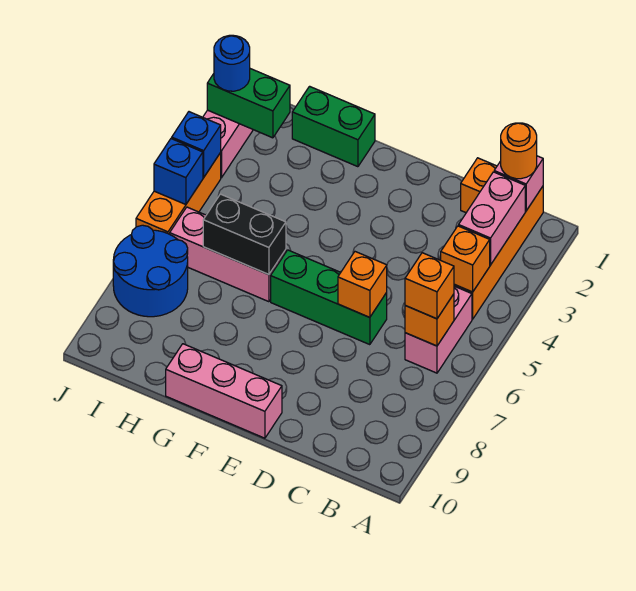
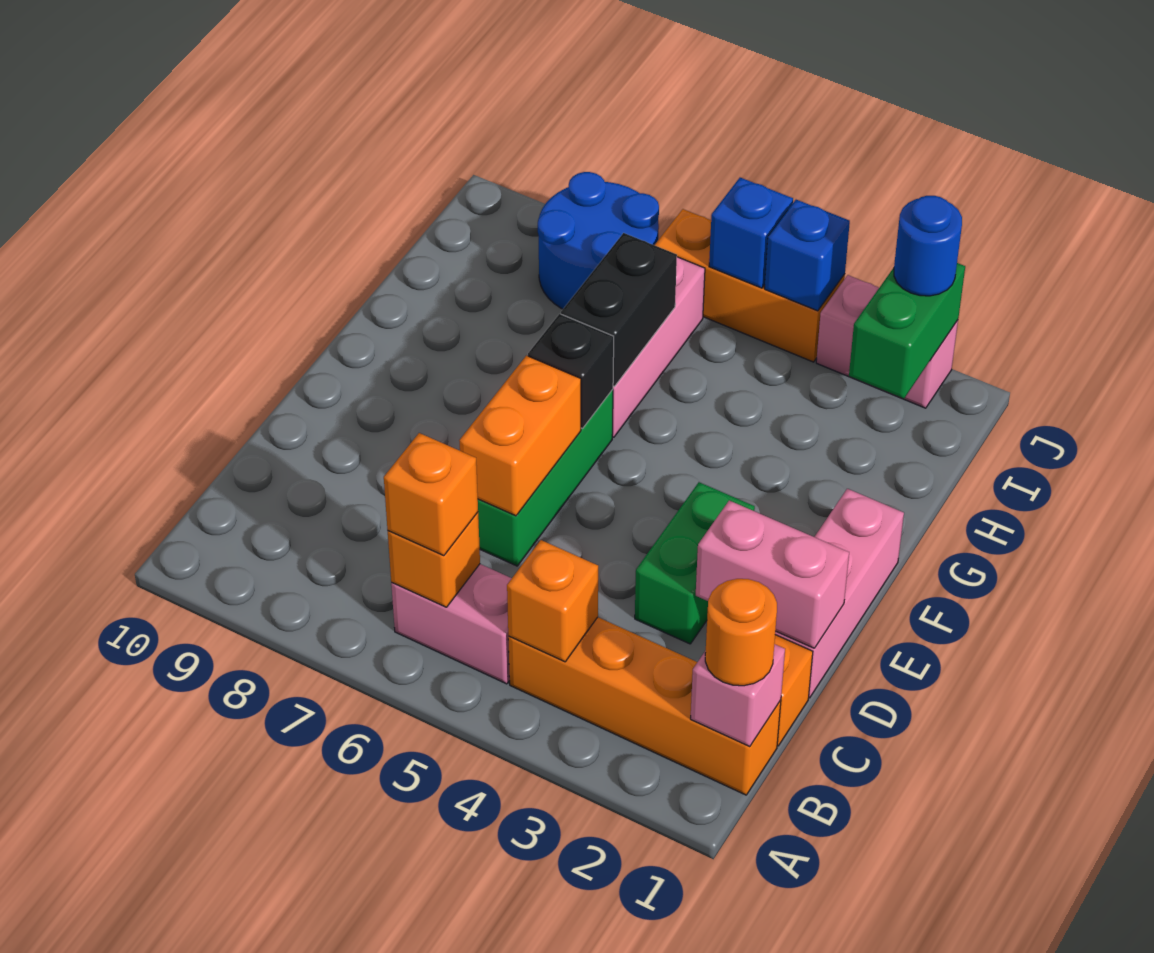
pink brick B2:B3 level 2 -> pink brick D1:D2 level 2
orange brick D6 level 2 -> orange brick D6:E6 level 2
pink brick E10:G10 level 1 -> pink brick D1:F1 level 1
none -> black brick F6 level 2
green brick G1:H1 level 1 -> green brick D3:E3 level 1

